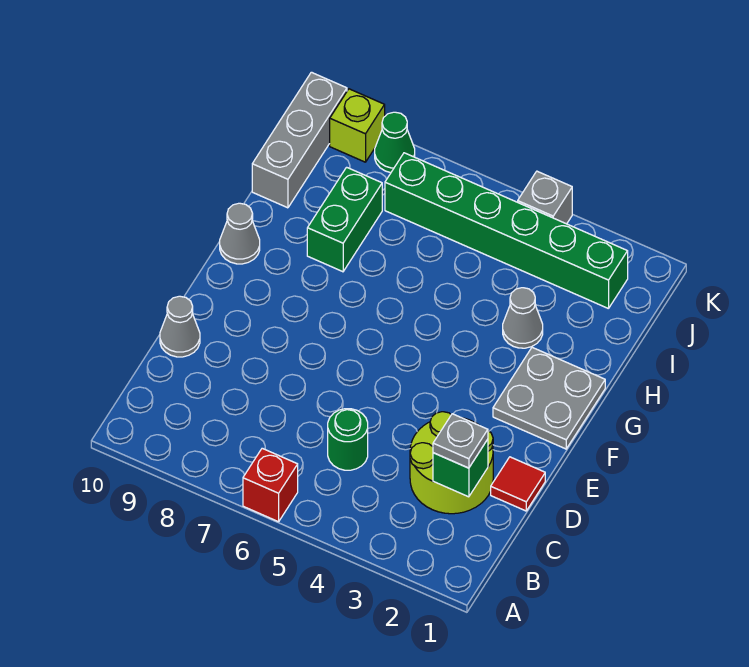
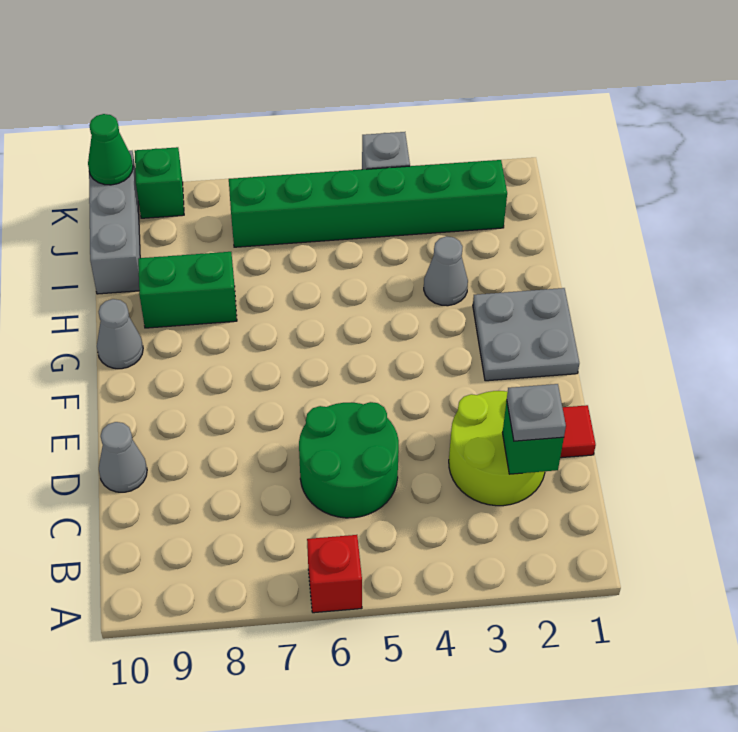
green round brick C5 level 1 -> green round brick C5:D6 level 1
green brick H8:I8 level 1 -> green brick H8:H9 level 1
green cone K8 level 1 -> green cone K10 level 2
lime brick K9 level 1 -> green brick K9 level 1

